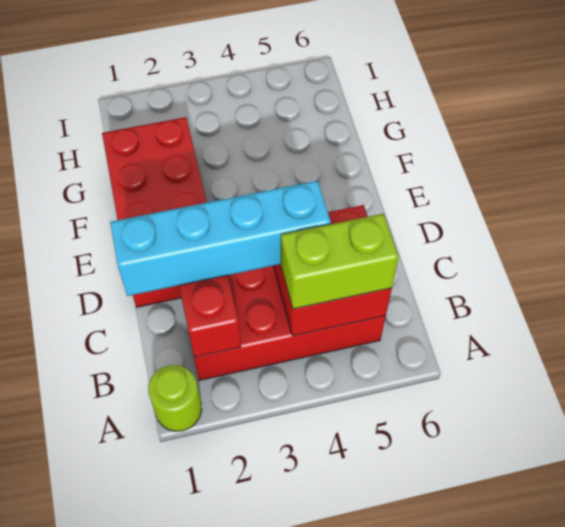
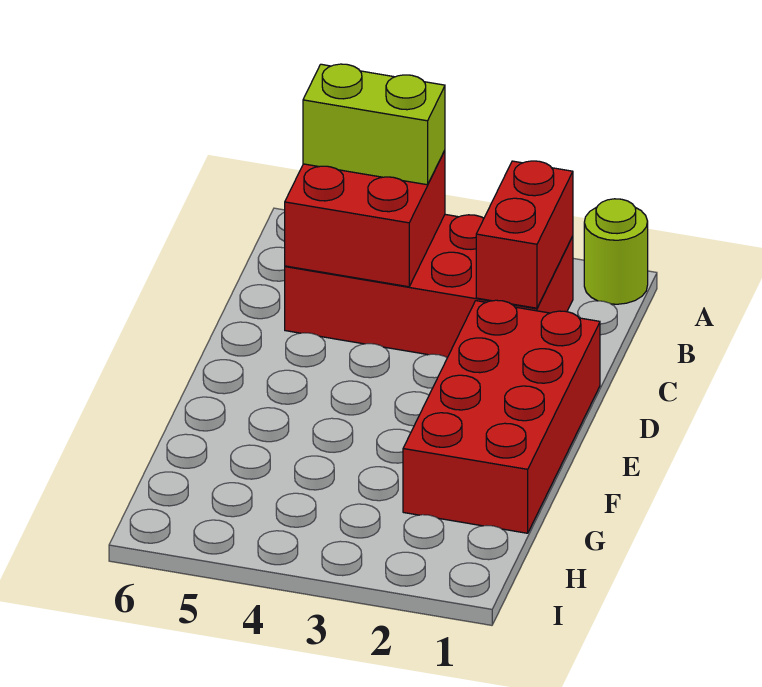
cyan brick C1:C4 level 3 -> none

